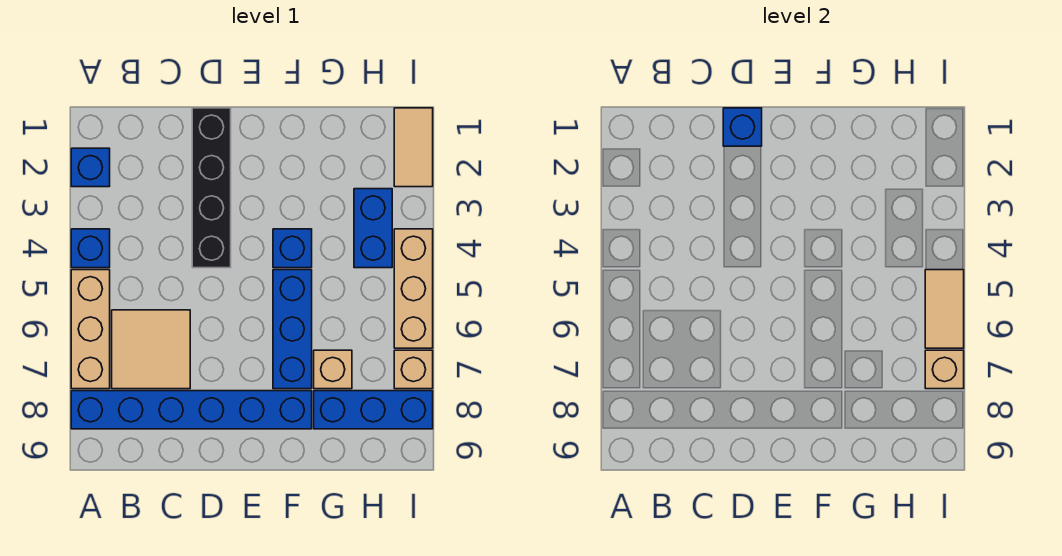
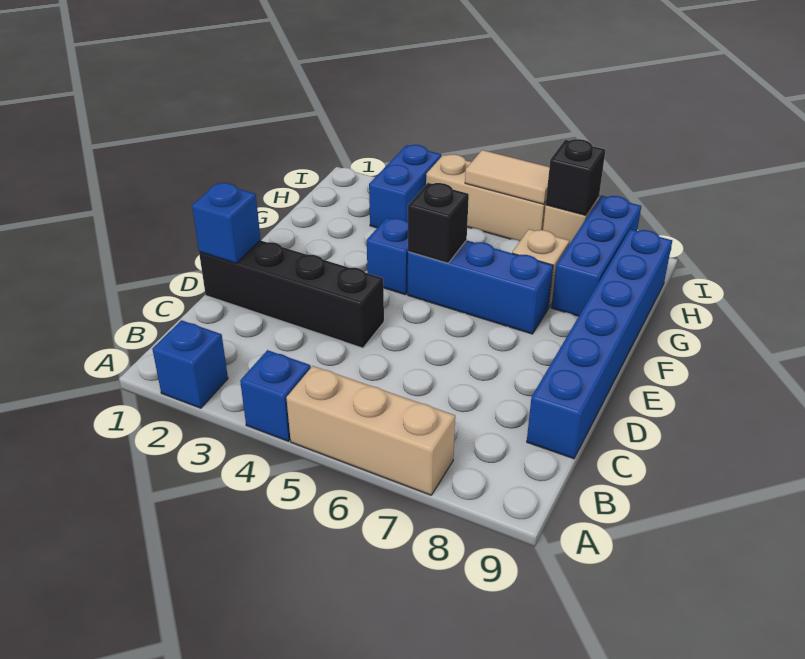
blue brick A8:F8 level 1 -> blue brick C9:H9 level 1
tan tile B6:C7 level 1 -> none
none -> black brick F5 level 2
blue brick H3:H4 level 1 -> blue brick H3:I3 level 1
tan tile I1:I2 level 1 -> none
tan brick I7 level 2 -> black brick I7 level 2

